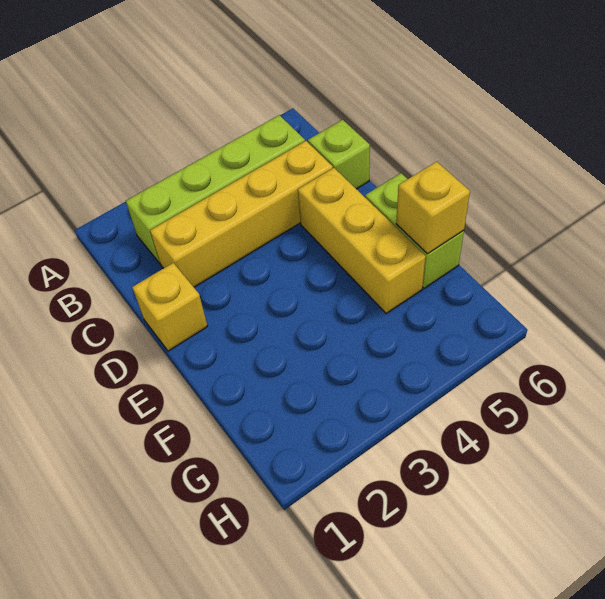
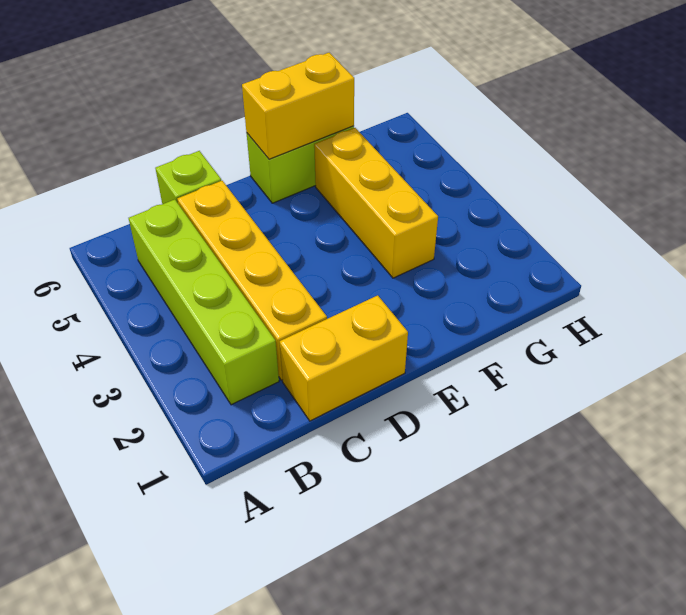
yellow brick D1 level 1 -> yellow brick C1:D1 level 1
yellow brick D5:F5 level 1 -> yellow brick F3:F5 level 1
yellow brick F6 level 2 -> yellow brick E6:F6 level 2

